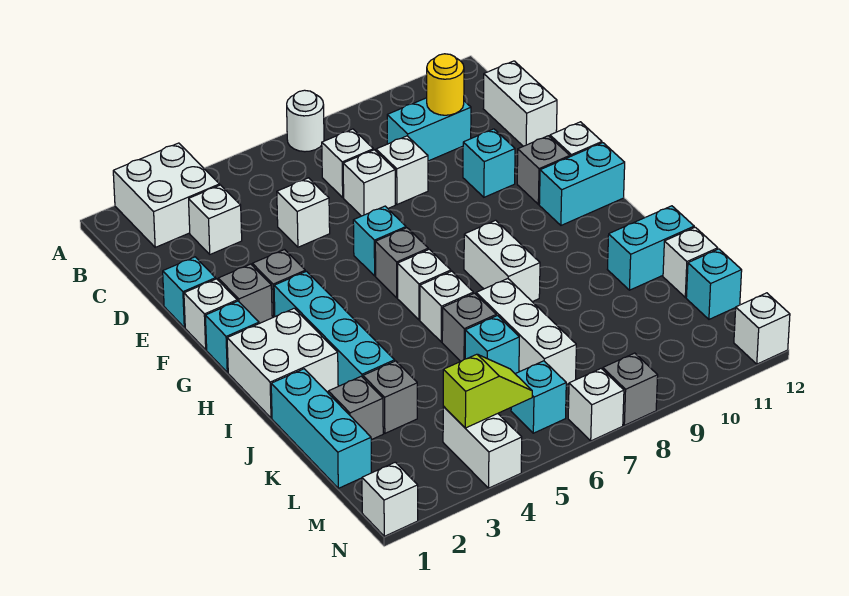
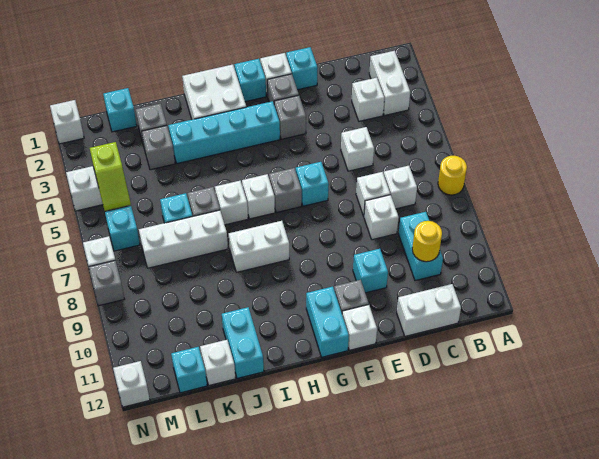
white brick A2:B3 level 1 -> white brick B2:B3 level 1
white round brick A7 level 1 -> yellow round brick A7 level 1
cyan brick J1:L1 level 1 -> cyan brick L1 level 1

